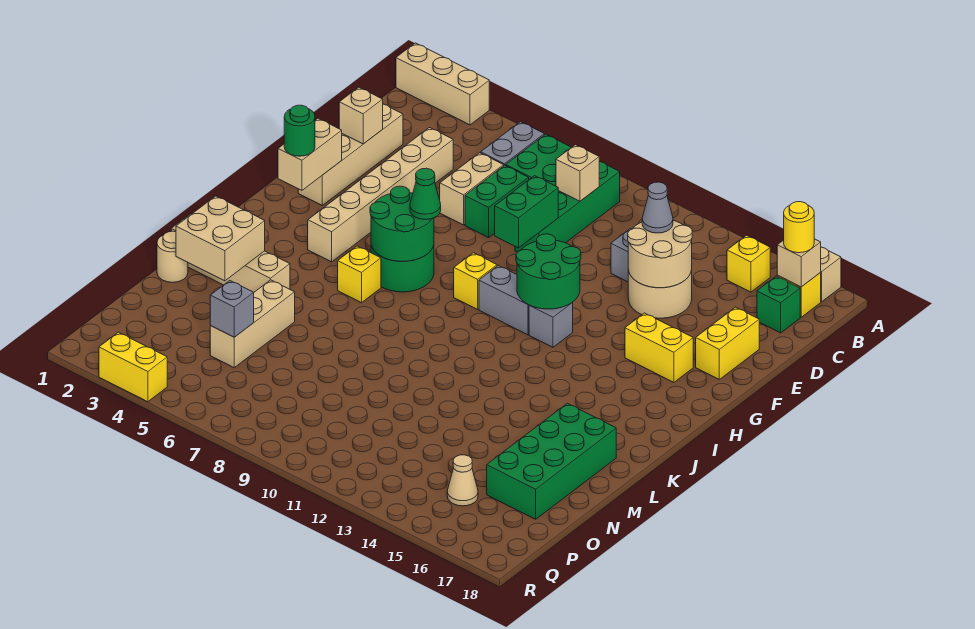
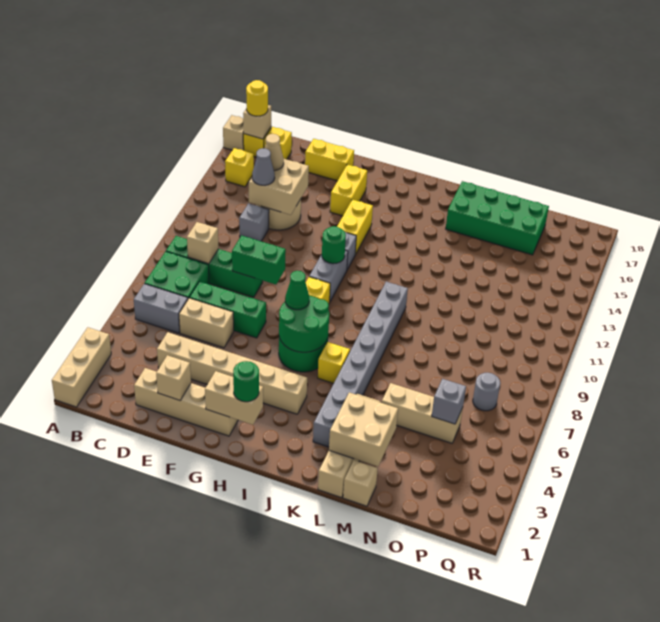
green brick C17 level 1 -> yellow brick C17 level 1
green brick D7:E7 level 1 -> green brick D7:F7 level 1
tan round brick D13:E14 level 2 -> tan brick D13:E14 level 2
green round brick G11:H12 level 2 -> green round brick H11 level 2
none -> grey brick K3:K10 level 1
tan round brick M1 level 1 -> tan brick M1 level 1
none -> grey round brick P7 level 1
tan cone P15 level 1 -> tan cone D14 level 3
yellow brick R3:R4 level 1 -> yellow brick H13:H14 level 1

